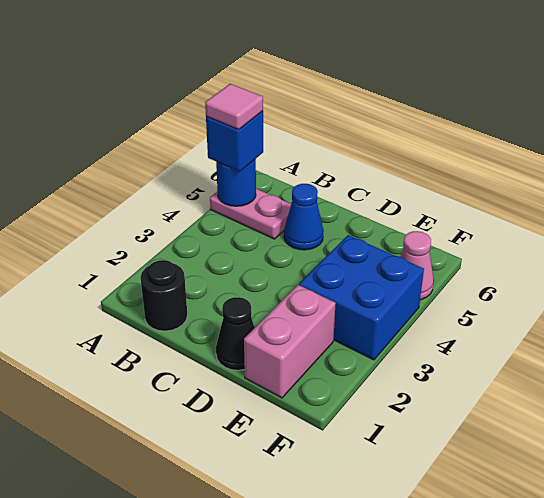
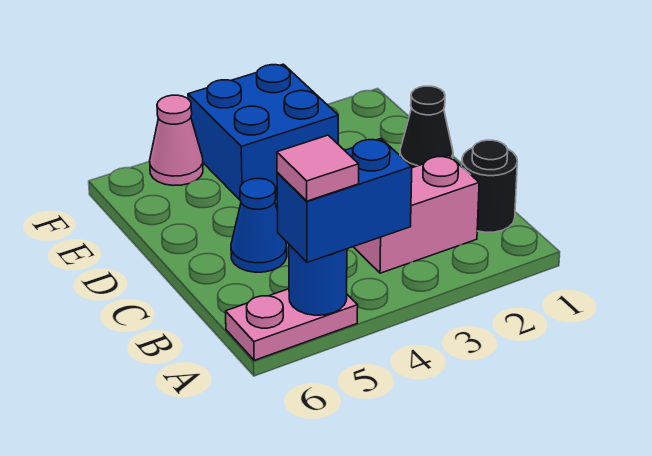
pink plate A5:B5 level 1 -> pink plate A5:A6 level 1
blue brick A5 level 3 -> blue brick A4:A5 level 3
pink brick E1:E2 level 1 -> pink brick B2:B3 level 1

